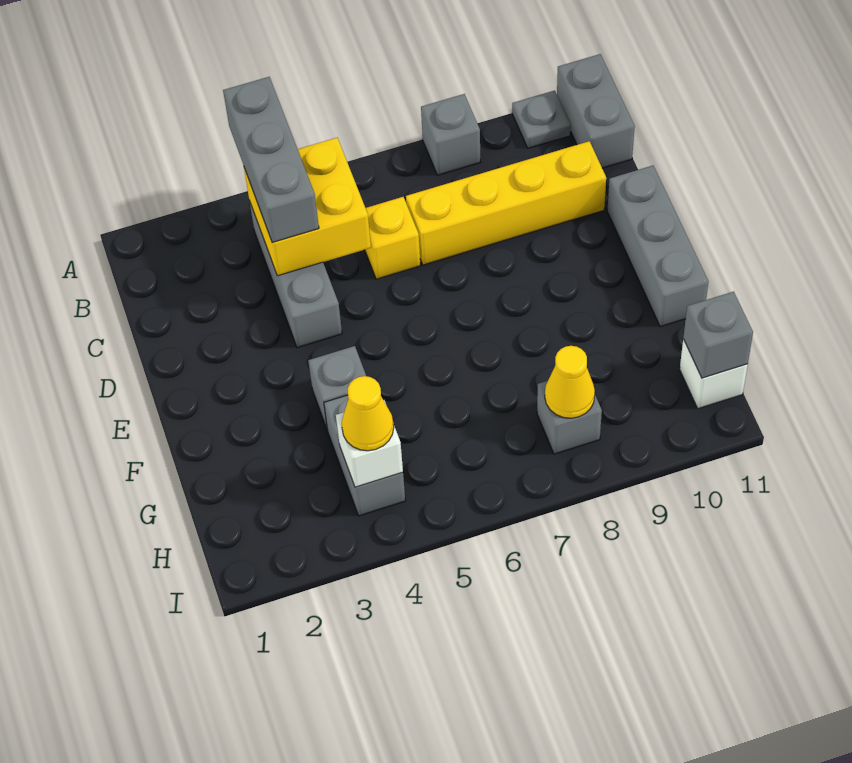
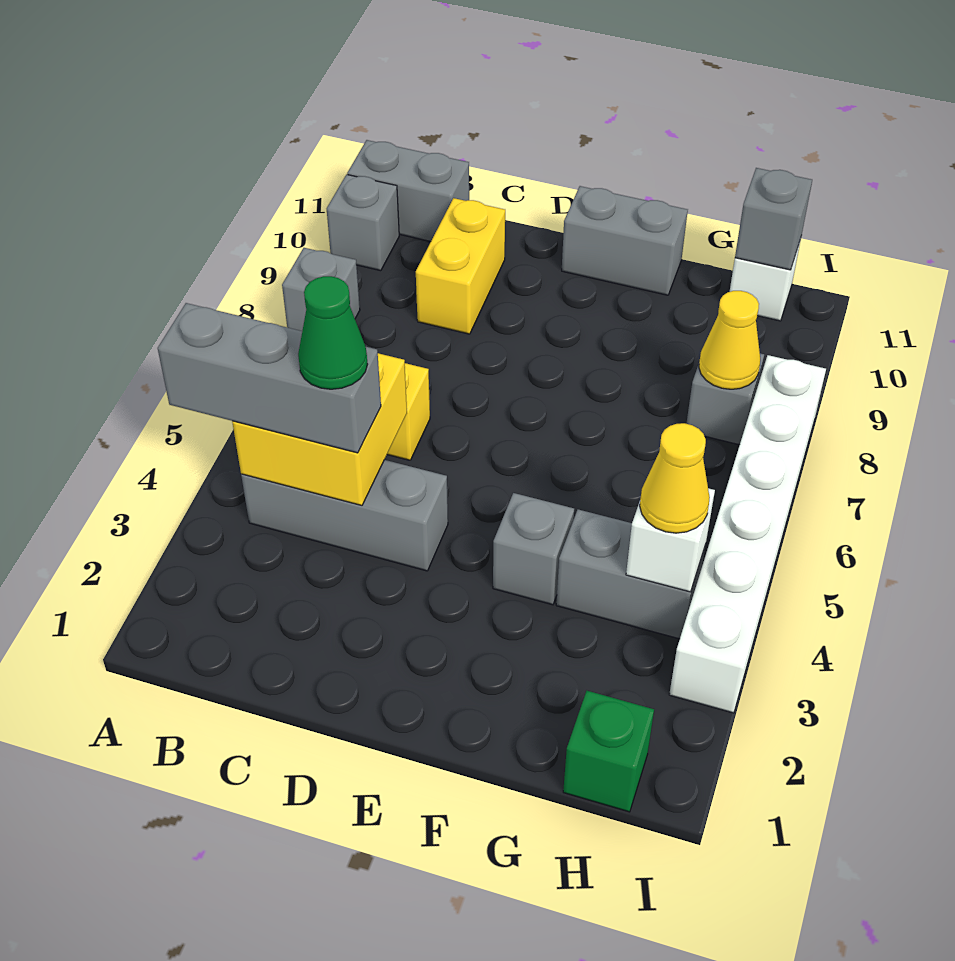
grey plate A10 level 1 -> grey brick A10 level 1
none -> green cone C4 level 4
yellow brick C7:C10 level 1 -> yellow brick C9:C10 level 1
grey brick D11:F11 level 1 -> grey brick E11:F11 level 1
none -> green brick H1 level 1
none -> white brick I3:I8 level 1

